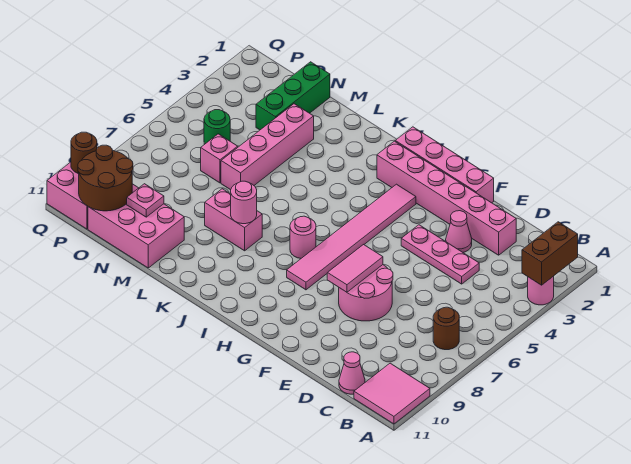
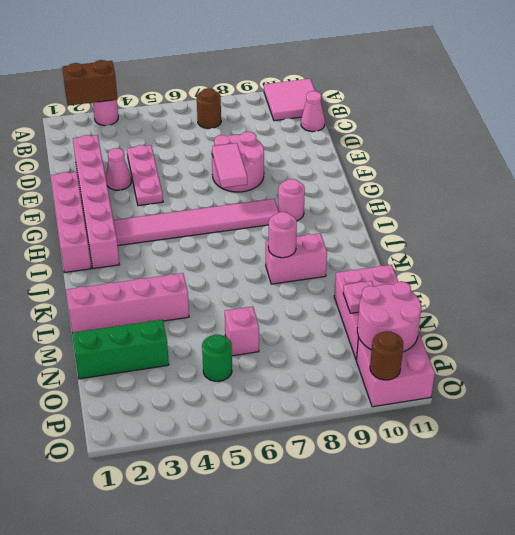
pink tile F7:F8 level 2 -> pink tile F7:G7 level 2
pink round brick I7 level 1 -> pink round brick H9 level 1
pink brick K8:L8 level 1 -> pink brick K8:K9 level 1
pink brick M3:M6 level 1 -> pink brick L1:L4 level 1
brown round brick O10:P11 level 2 -> pink round brick O10:P11 level 2

